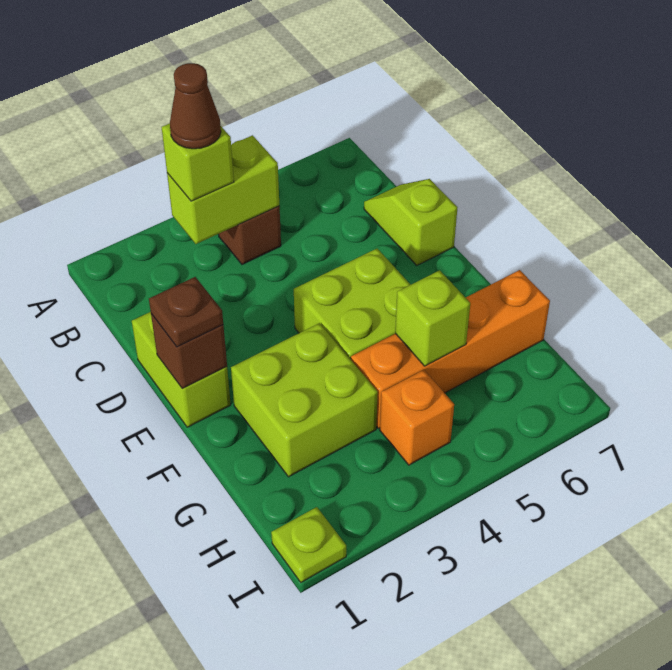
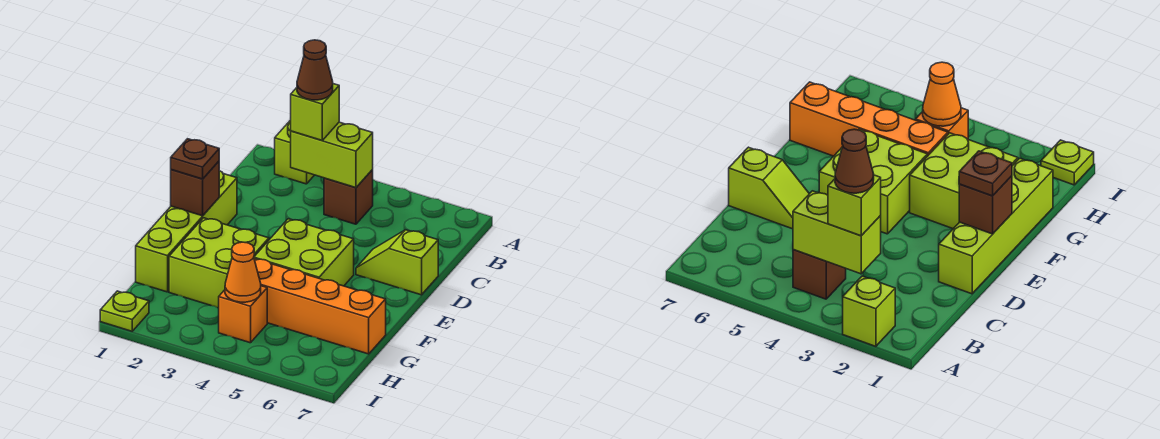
lime slope C7:D7 level 1 top D -> lime slope D6:D7 level 1 top 7
lime brick D1:E1 level 1 -> lime brick D1:G1 level 1
lime brick G5 level 2 -> lime brick A2 level 1
none -> orange cone H4 level 2

